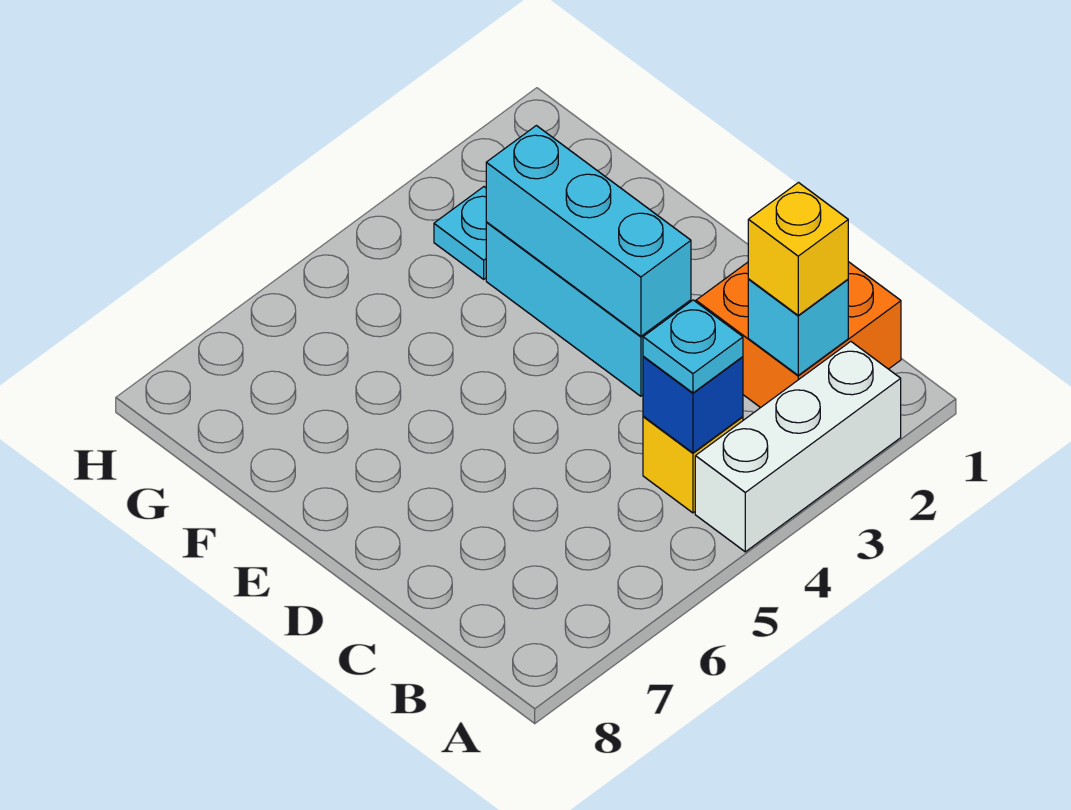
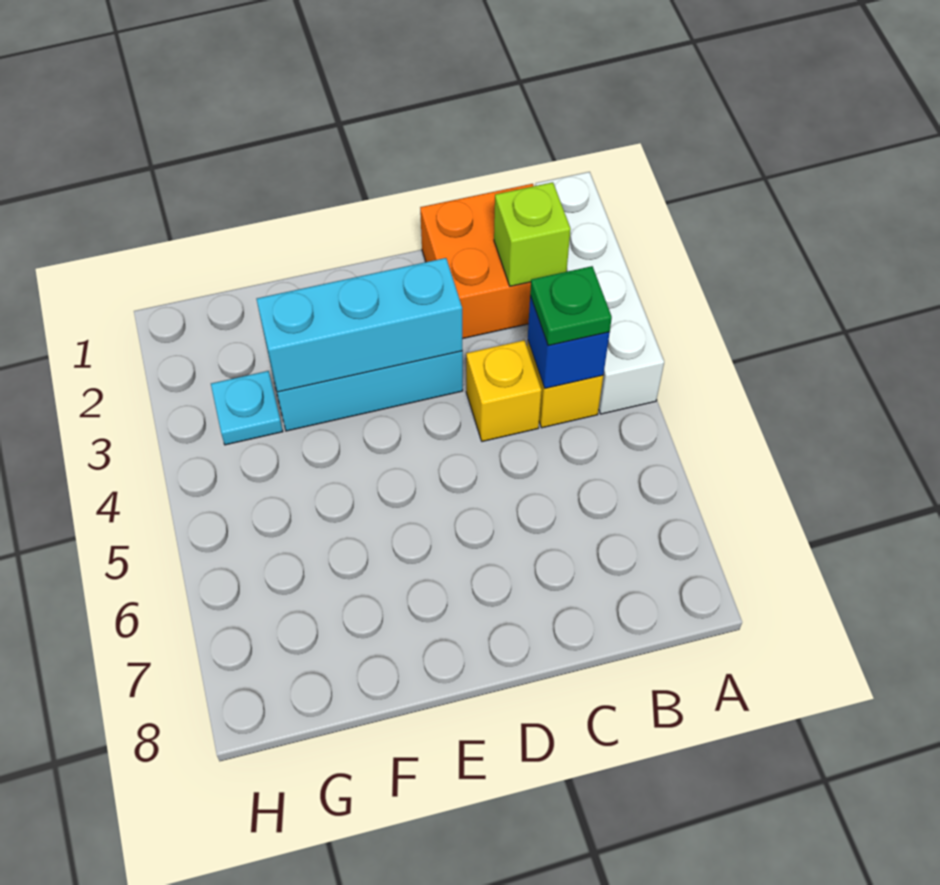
white brick A2:A4 level 1 -> white brick A1:A4 level 1
cyan brick B2 level 2 -> lime brick B2 level 2
yellow brick B2 level 3 -> yellow brick C4 level 1
cyan plate B4 level 3 -> green plate B4 level 3

